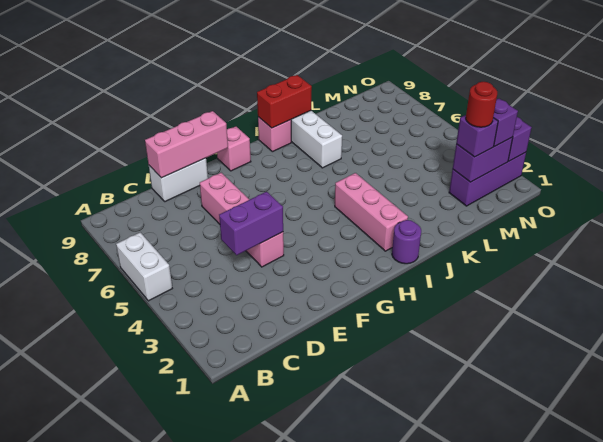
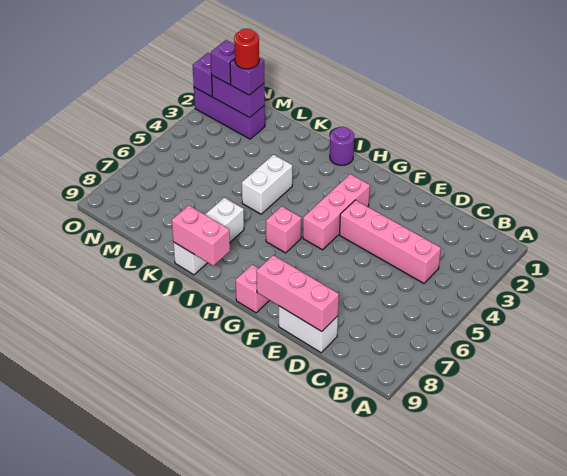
white brick A5:A6 level 1 -> white brick J4:J5 level 1
purple brick D4:E4 level 2 -> none
pink brick E4:E7 level 1 -> pink brick C4:F4 level 1
pink brick I2:I4 level 1 -> pink brick G3:G5 level 1
pink brick I9 level 1 -> pink brick H6 level 1
red brick I9:J9 level 2 -> pink brick I9:J9 level 2

